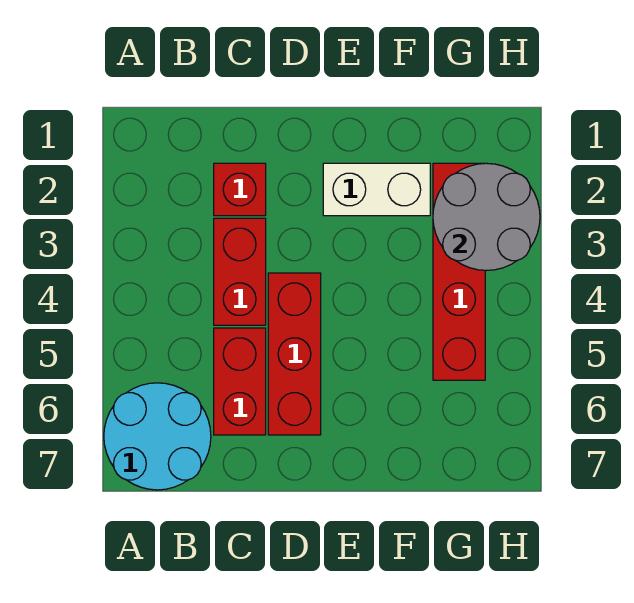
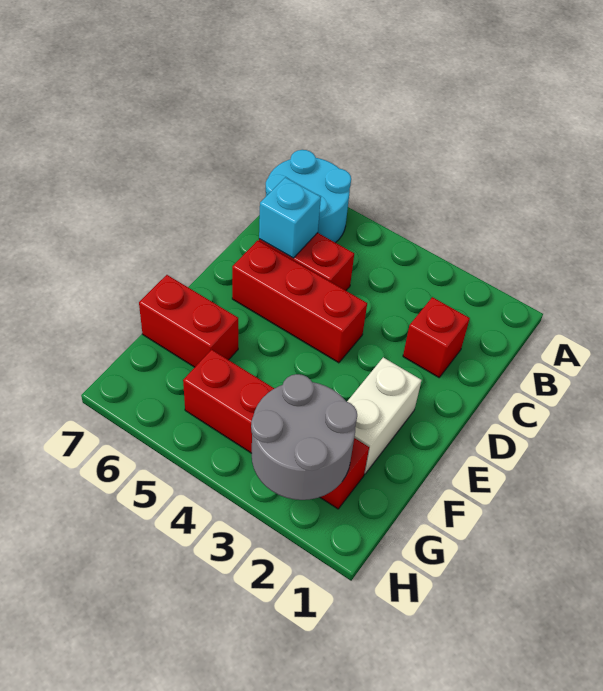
red brick C3:C4 level 1 -> red brick F6:F7 level 1
none -> cyan brick C6 level 2

